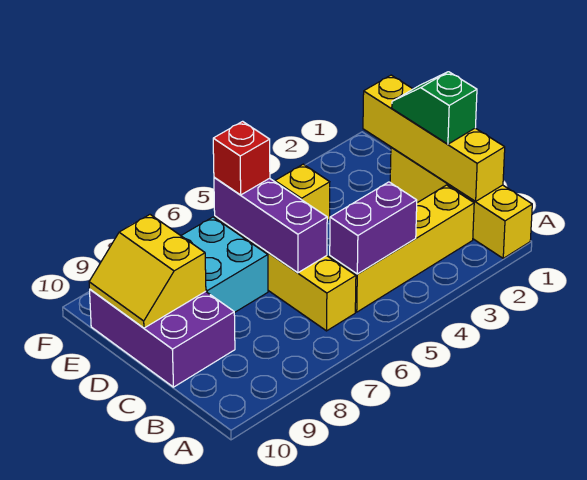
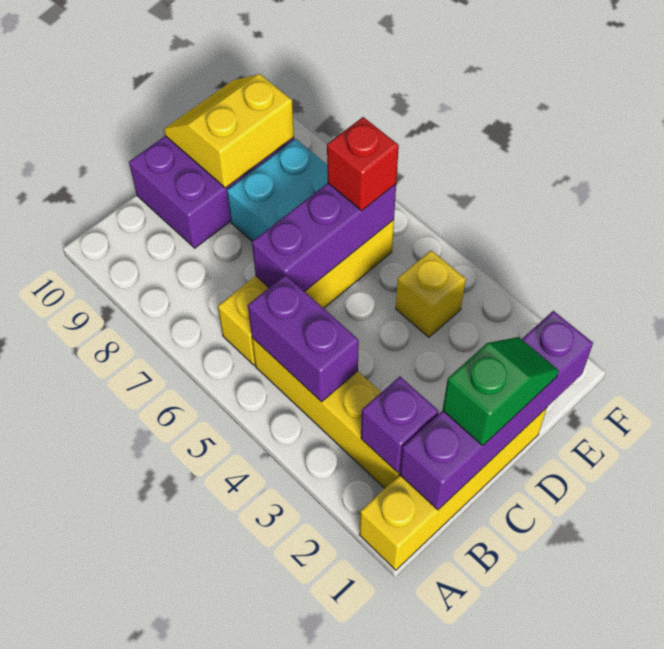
yellow brick B1:E1 level 2 -> purple brick B1:E1 level 2
none -> purple brick B2 level 2

